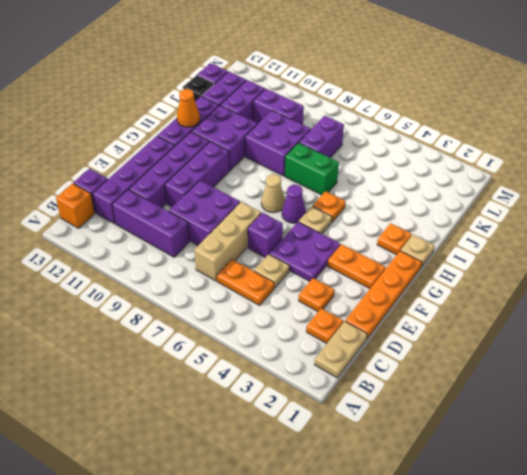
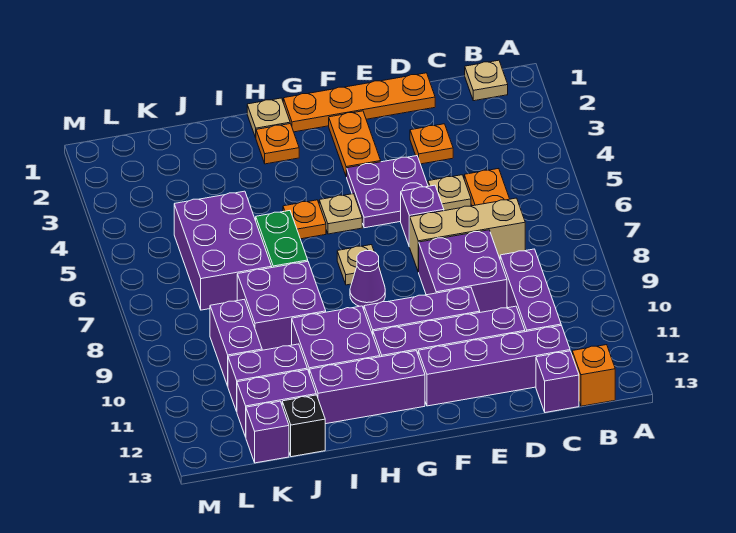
tan plate B1:C1 level 1 -> tan plate B1 level 1
orange plate C2 level 1 -> none
purple cone G6 level 1 -> purple cone G8 level 1
tan cone G7 level 1 -> tan plate G7 level 1
orange cone H12 level 2 -> none
purple brick J7:K7 level 1 -> purple brick J5:K7 level 1

